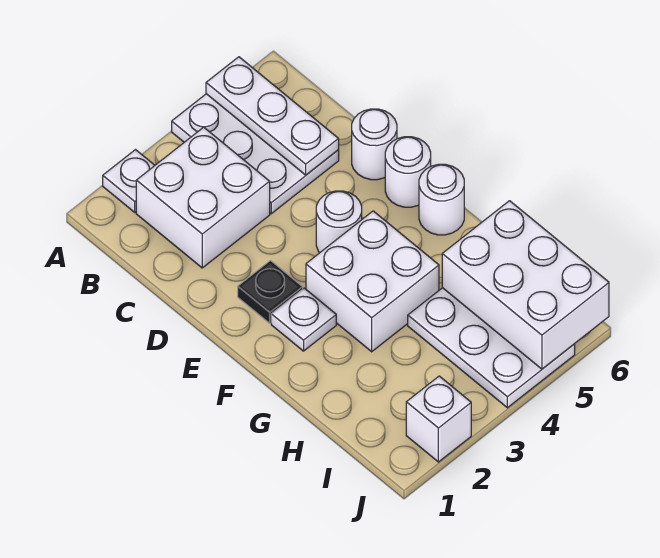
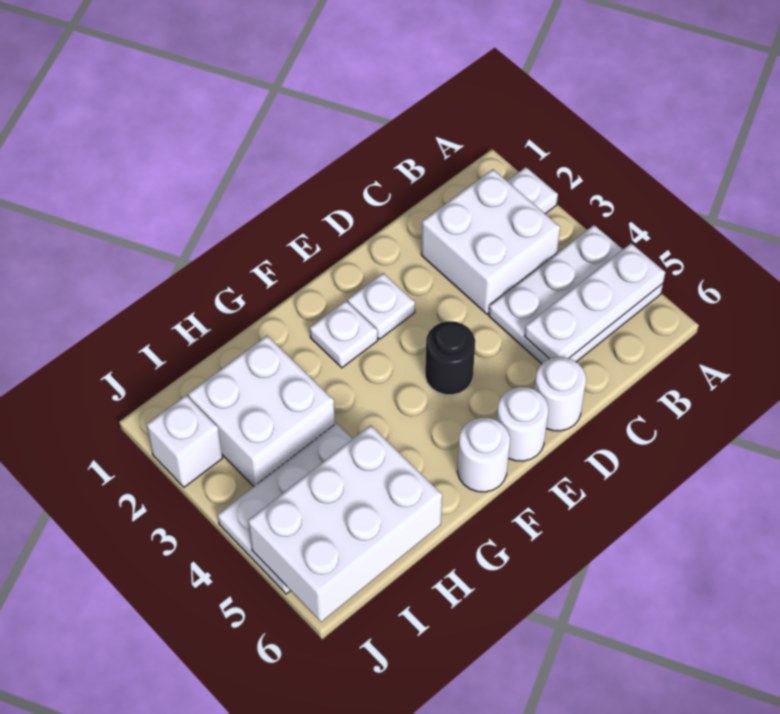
black plate E2 level 1 -> white plate E2 level 1
white round brick E4 level 1 -> black round brick E4 level 1
white brick F3:G4 level 1 -> white brick H2:I3 level 1

